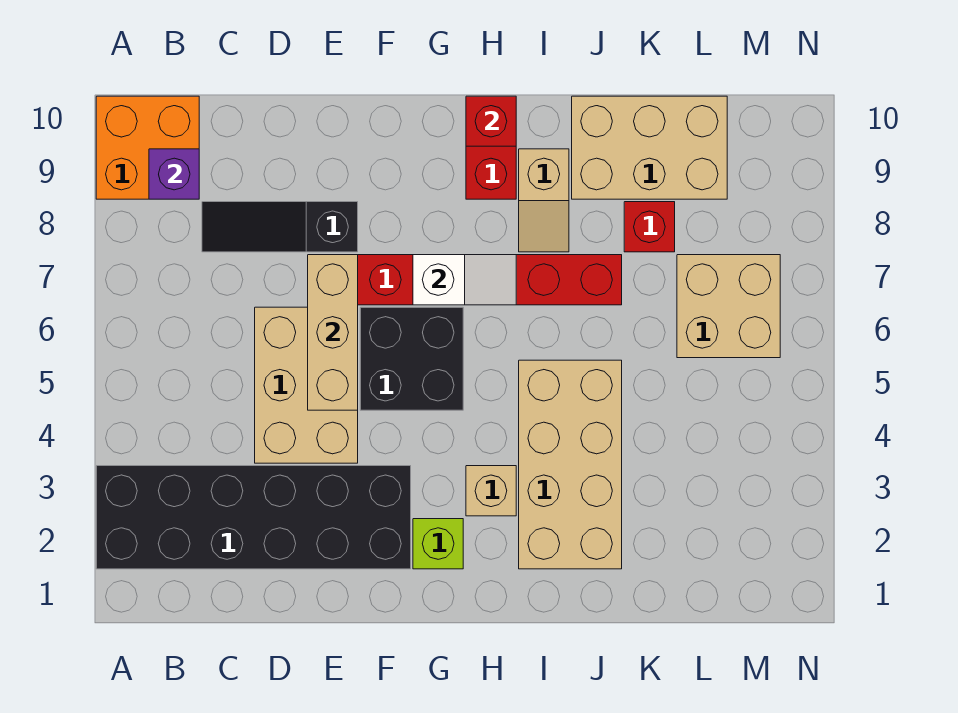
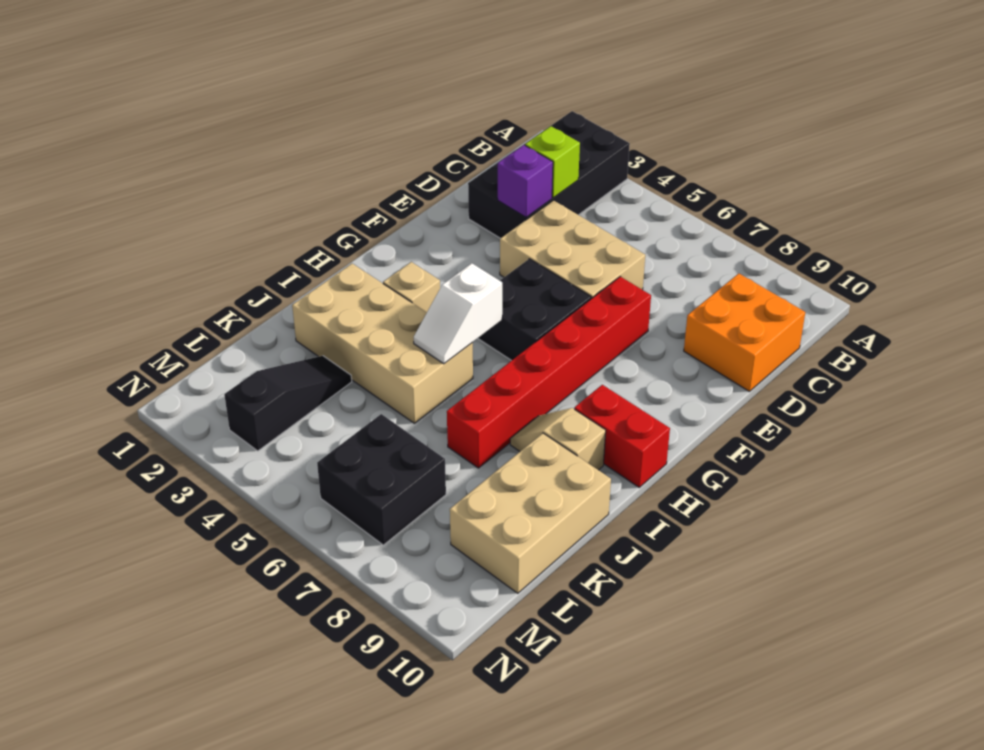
black brick A2:F3 level 1 -> black brick A2:D3 level 1
orange brick A9:B10 level 1 -> orange brick C9:D10 level 1
purple brick B9 level 2 -> purple brick D3 level 2
black slope C8:E8 level 1 top E -> black slope K3:M3 level 1 top M
tan brick E5:E7 level 2 -> none
lime brick G2 level 1 -> lime brick C3 level 2
white slope G7:H7 level 2 top G -> white slope H5:I5 level 2 top H
red brick H10 level 2 -> none
red brick K8 level 1 -> none
tan brick L6:M7 level 1 -> black brick L6:M7 level 1

